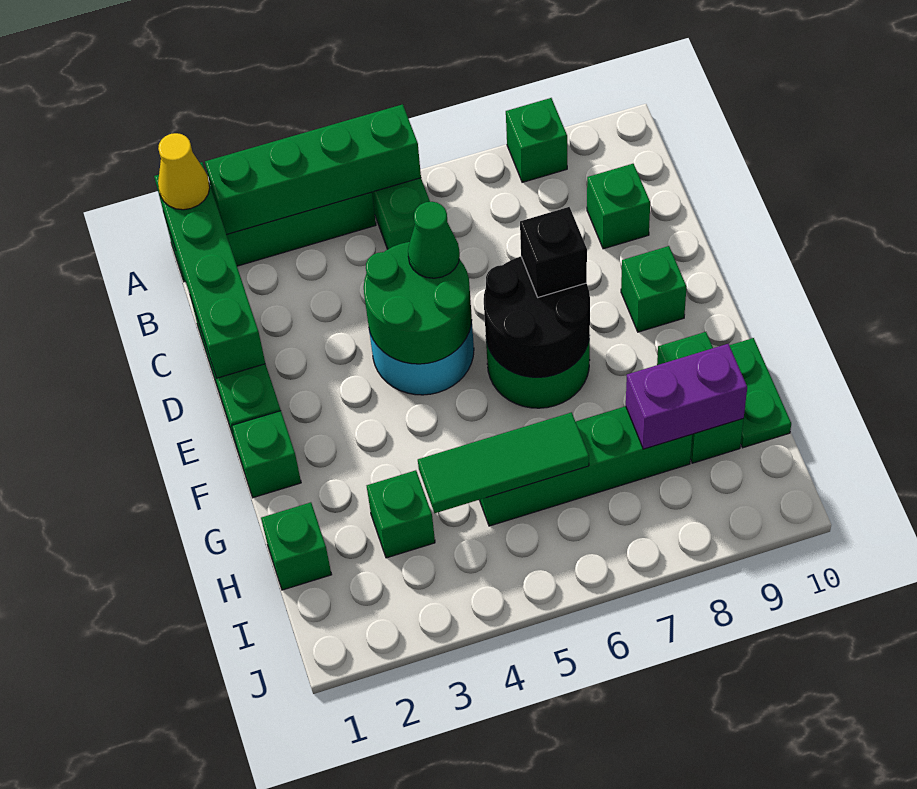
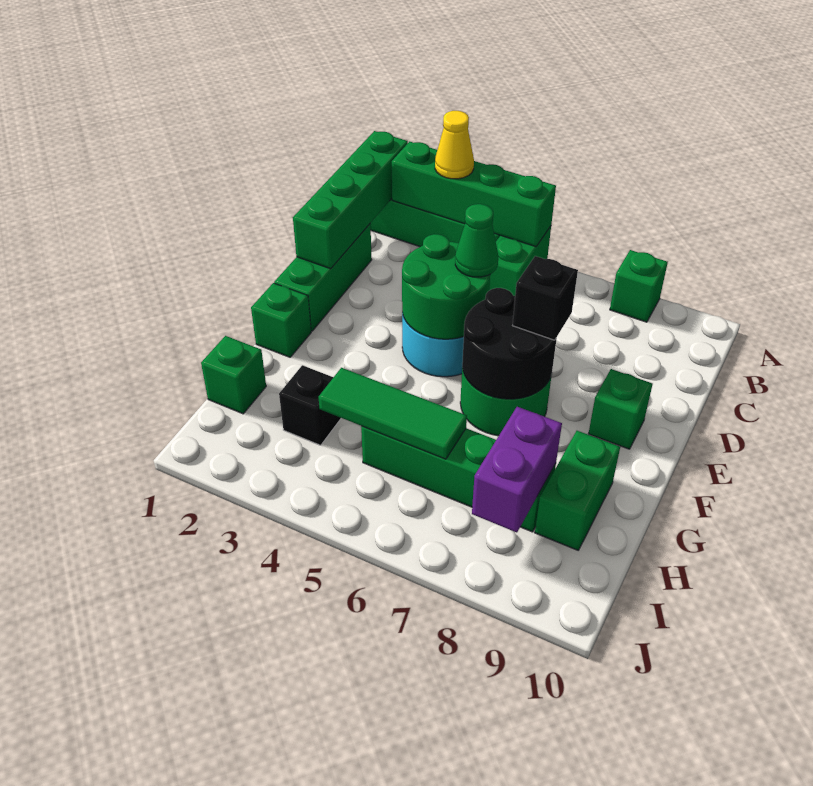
yellow cone A1 level 3 -> yellow cone A3 level 3
green brick C9 level 1 -> none
green plate G10:H10 level 1 -> none
green brick H3 level 1 -> black brick H3 level 1
purple brick H8:H9 level 2 -> purple brick H8:I8 level 2

